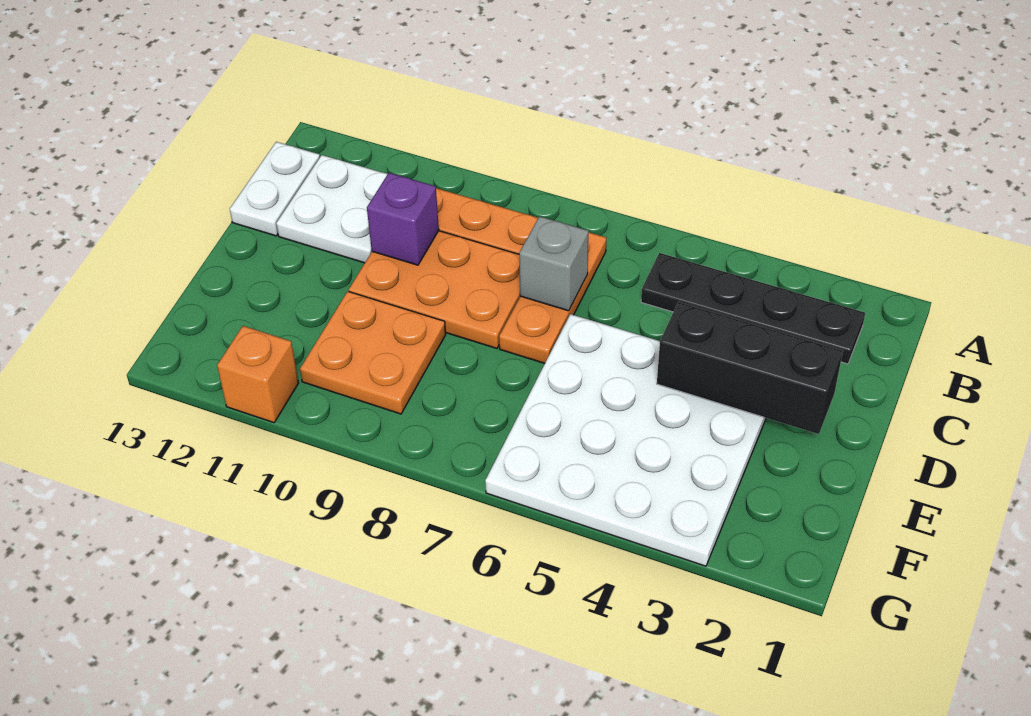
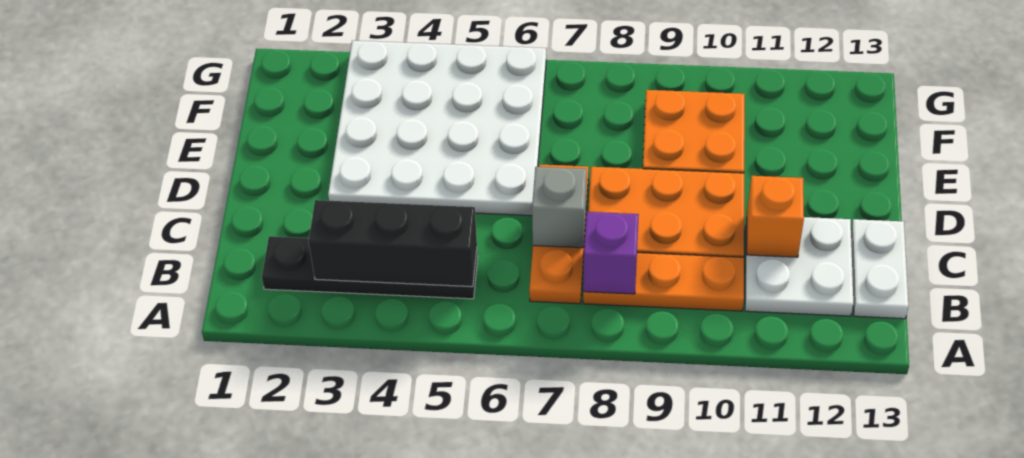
purple brick C10 level 2 -> purple brick B8 level 2
black brick D2:D4 level 2 -> black brick B3:B5 level 2
orange brick G11 level 1 -> orange brick C11 level 2

